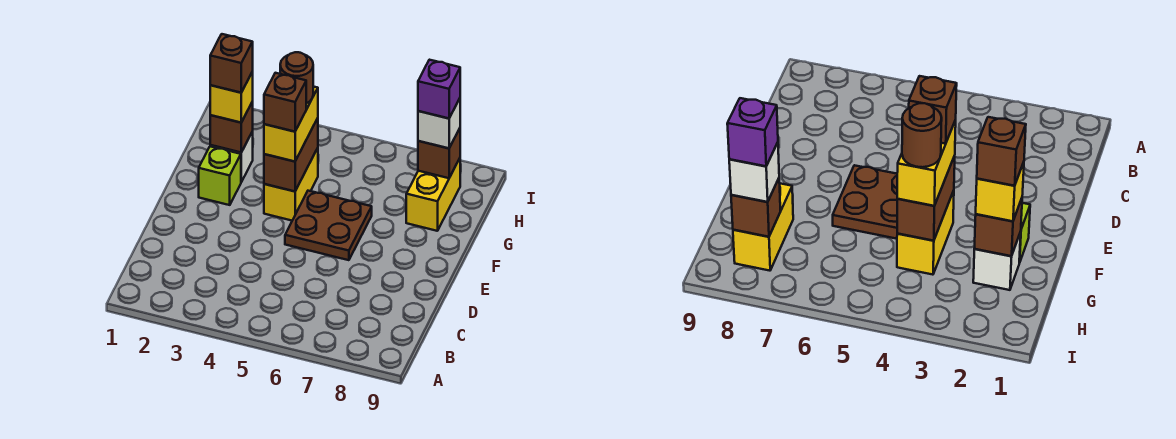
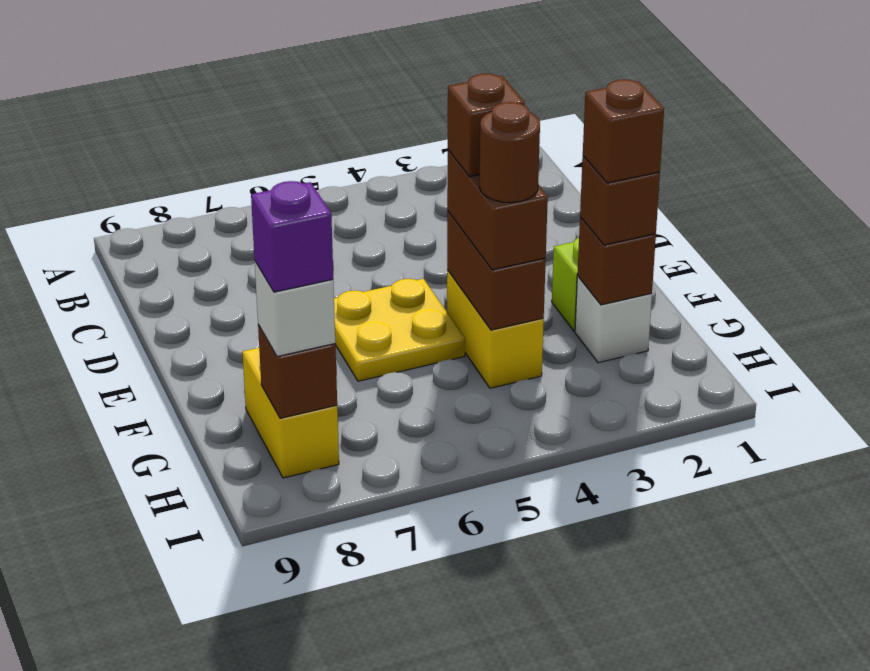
brown plate E5:F6 level 1 -> yellow plate E5:F6 level 1
yellow brick F4:G4 level 3 -> brown brick F4:G4 level 3
yellow brick G2 level 3 -> brown brick G2 level 3

